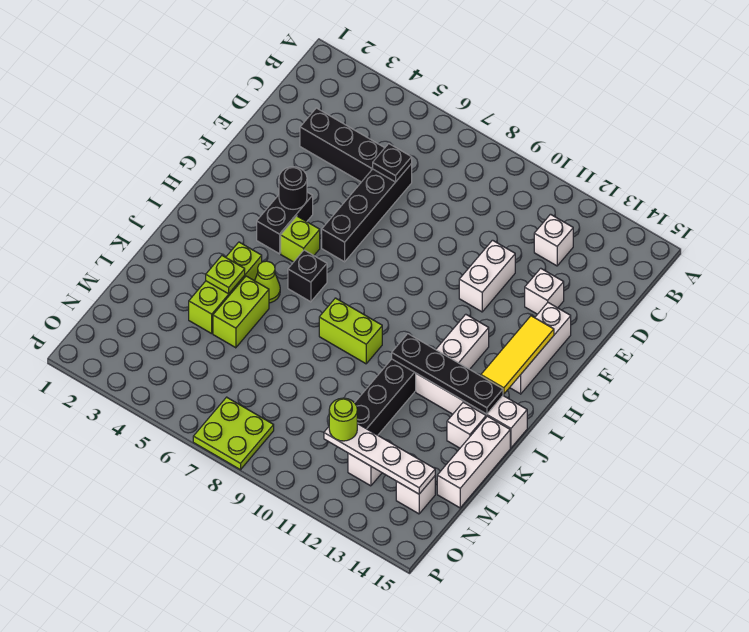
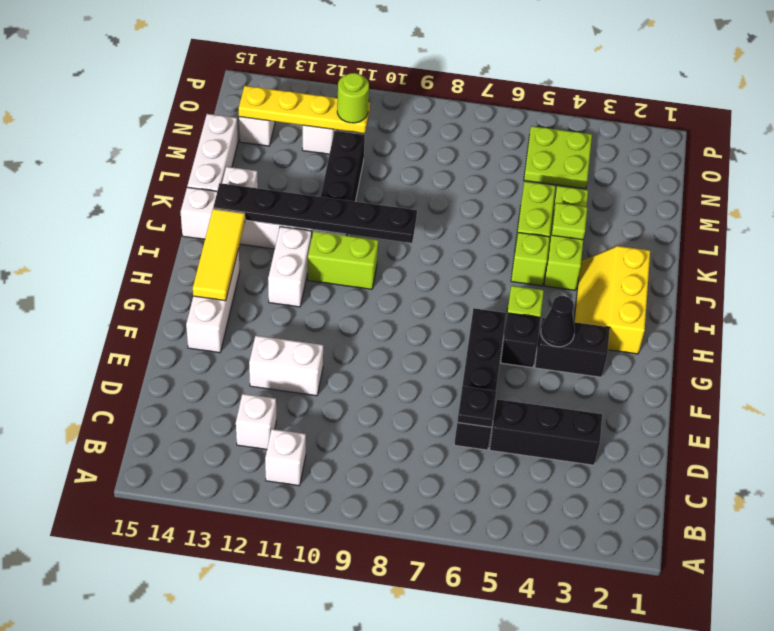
white brick E11:F11 level 1 -> white brick E11:E12 level 1
white brick E13 level 1 -> white brick B11 level 1
black brick G4:H4 level 1 -> black brick G3:G4 level 1
black round brick G4 level 2 -> black cone G4 level 2
none -> yellow slope H2:J3 level 1 top 2
black brick I6 level 1 -> black brick G5 level 1
lime cone J5 level 1 -> lime brick J5 level 1
lime brick J8:J9 level 1 -> lime brick I10:I11 level 1
black plate J11:J14 level 2 -> black plate J9:J14 level 2
white plate N11:N14 level 2 -> yellow plate N11:N14 level 2
lime plate O7:P8 level 1 -> lime plate N4:O5 level 1

